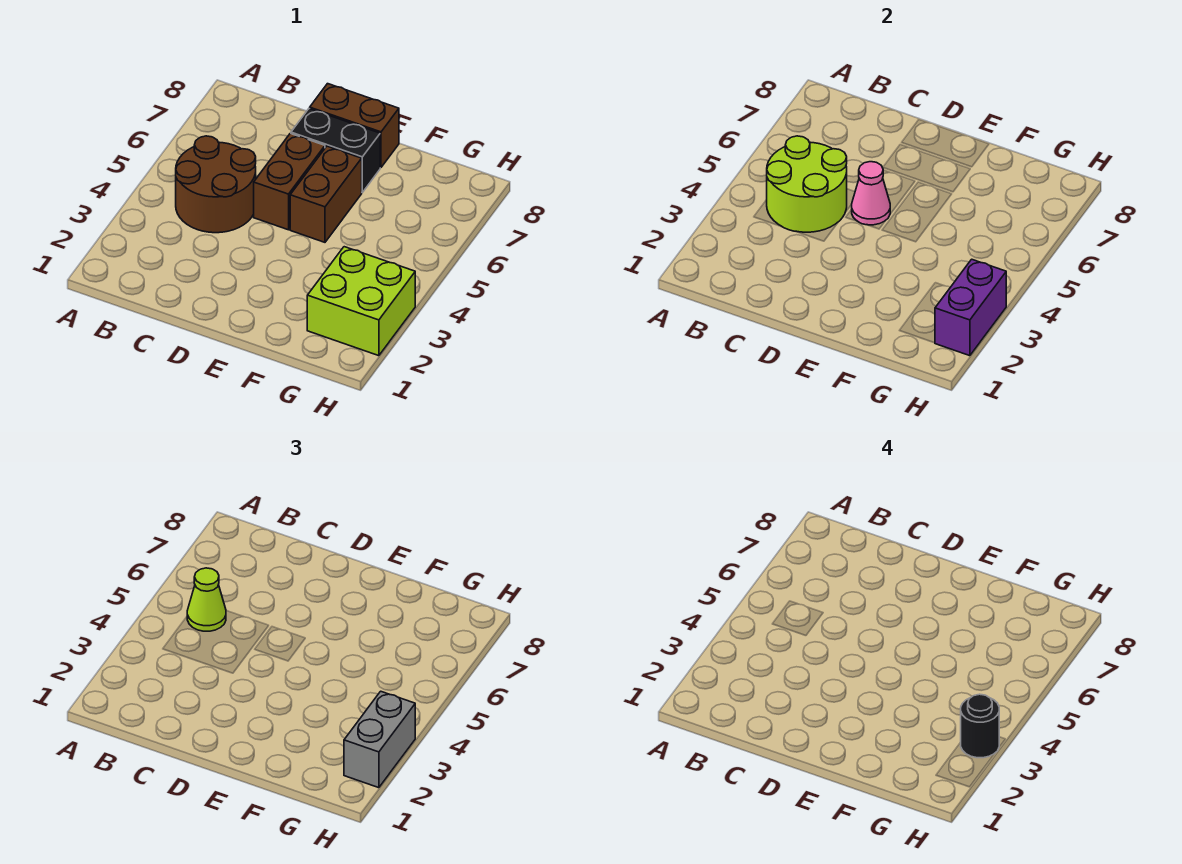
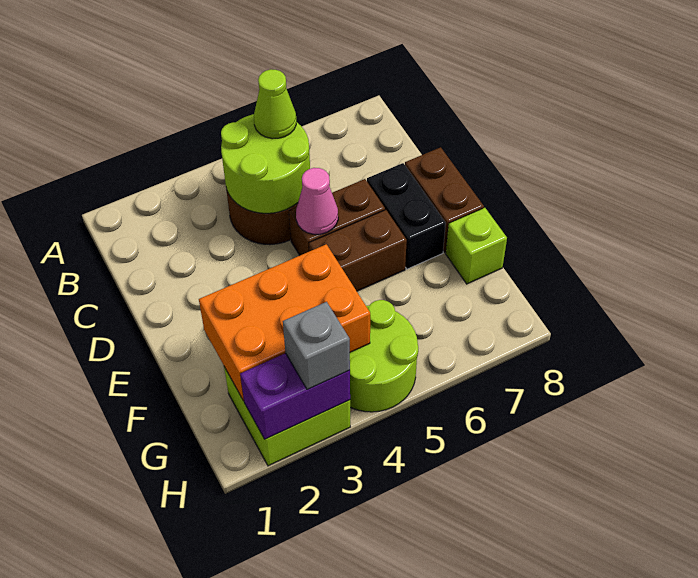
none -> orange brick F2:G4 level 2
none -> lime brick F8 level 1
none -> lime round brick G4:H5 level 1
grey brick H2:H3 level 3 -> grey brick H3 level 3
black round brick H3 level 4 -> none

